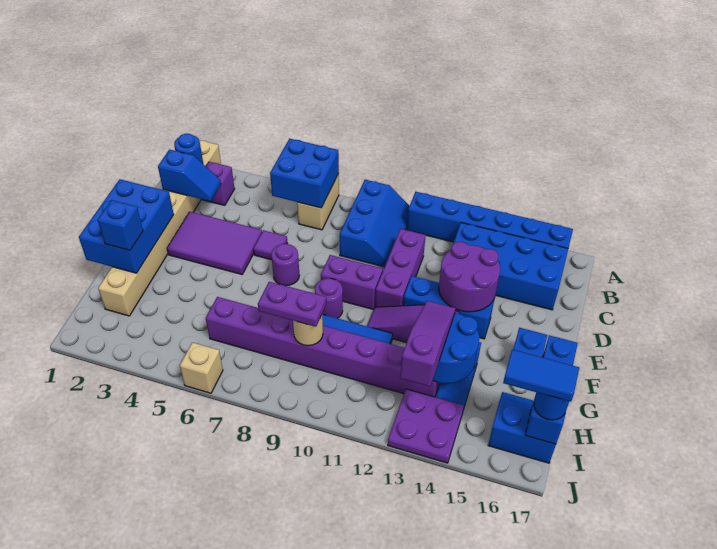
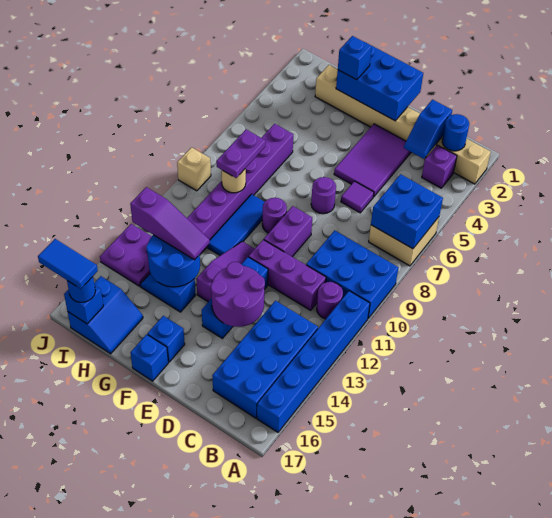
tan brick A7:B7 level 1 -> tan brick A6:B7 level 1
blue slope A9:C10 level 1 top 9 -> blue brick A9:C10 level 1
none -> purple round brick B11 level 1
blue tile I16:I17 level 4 -> blue tile I17:J17 level 4
tan brick J6 level 1 -> tan brick J9 level 1

